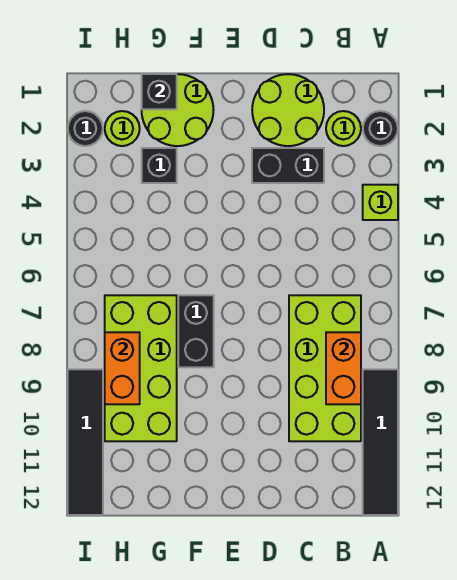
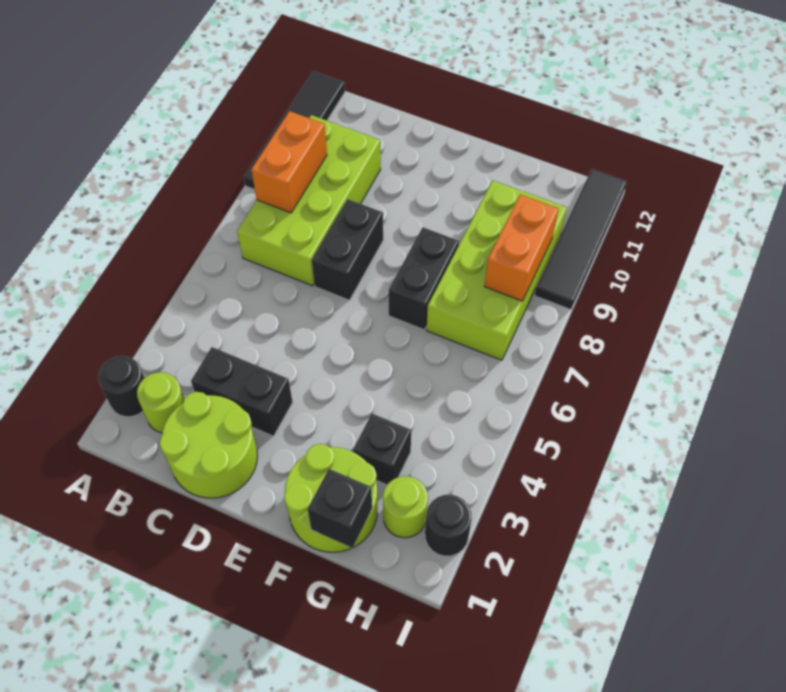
lime brick A4 level 1 -> none
none -> black brick D7:D8 level 1

